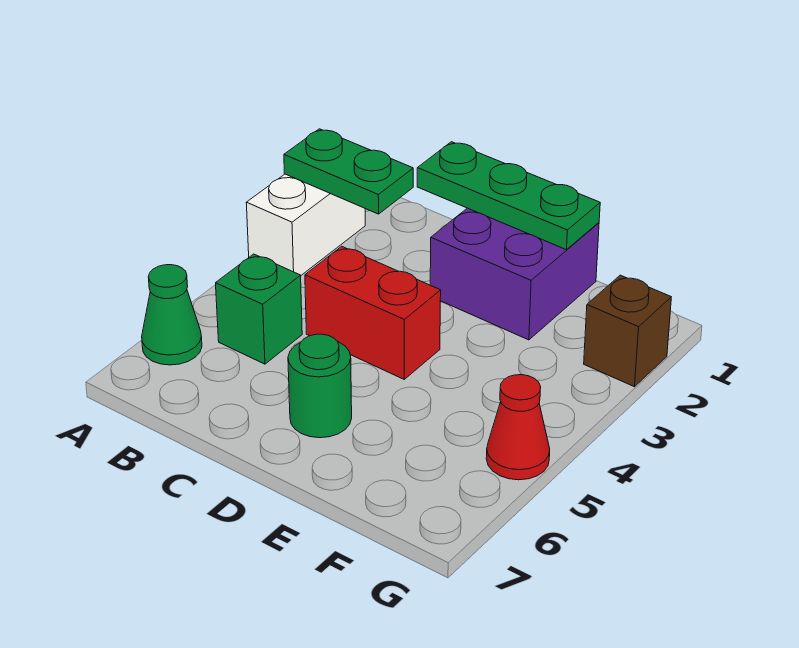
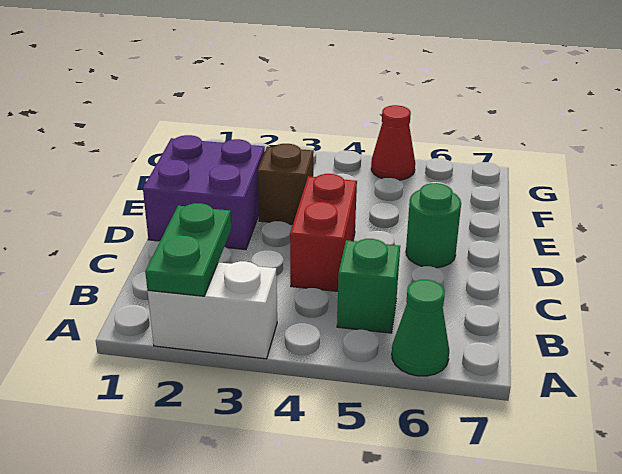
green plate C1:E1 level 2 -> none
brown brick G2 level 1 -> brown brick E3 level 1

